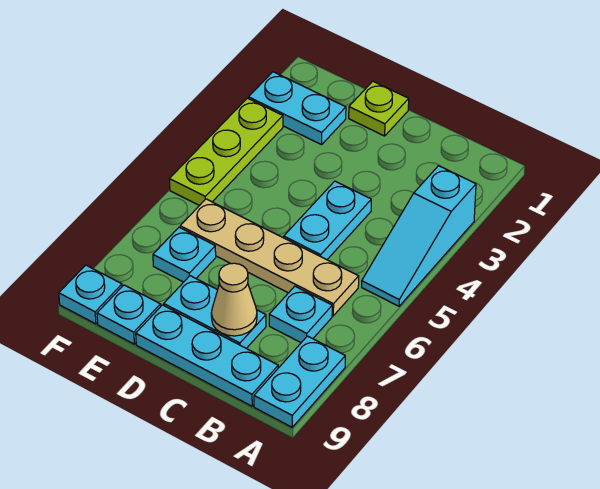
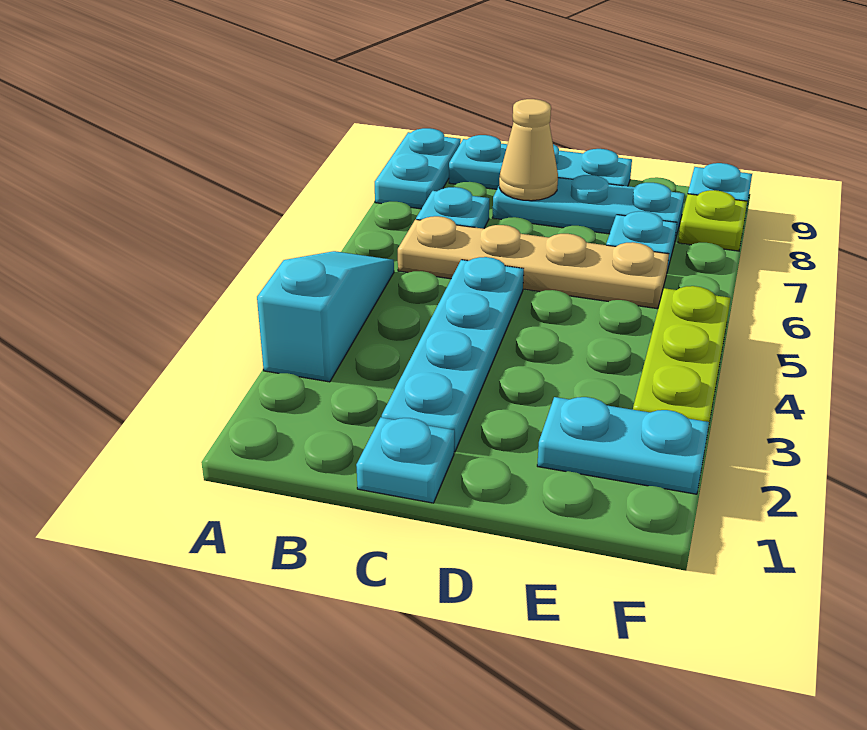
cyan plate C4:C5 level 1 -> cyan plate C2:C5 level 1
cyan plate C8:D8 level 1 -> cyan plate C8:E8 level 1
lime plate D1 level 1 -> lime plate F8 level 1
cyan plate E9 level 1 -> cyan plate C1 level 1

